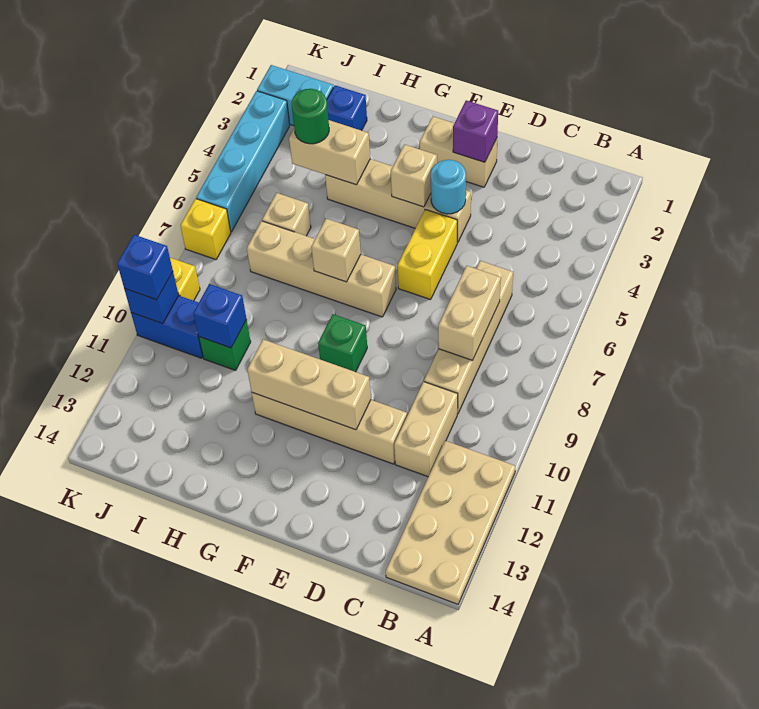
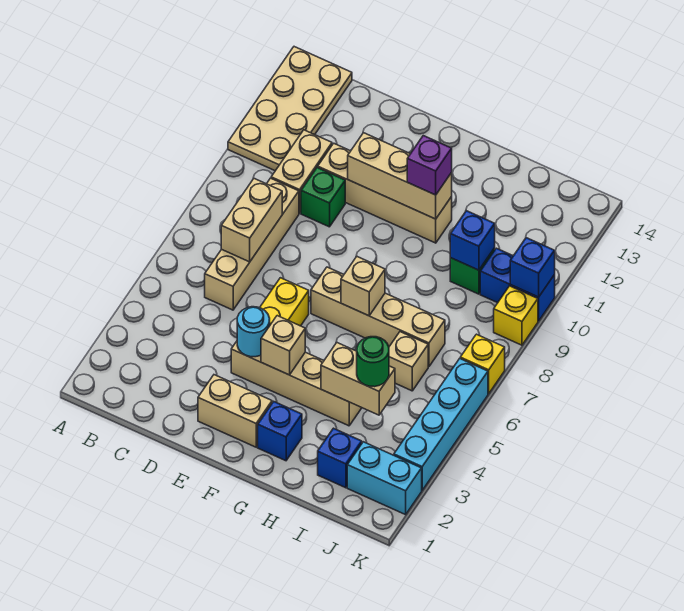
purple brick E2 level 2 -> purple brick G11 level 3
green brick F9 level 1 -> green brick D10 level 1
blue brick K10 level 3 -> blue brick G2 level 1

